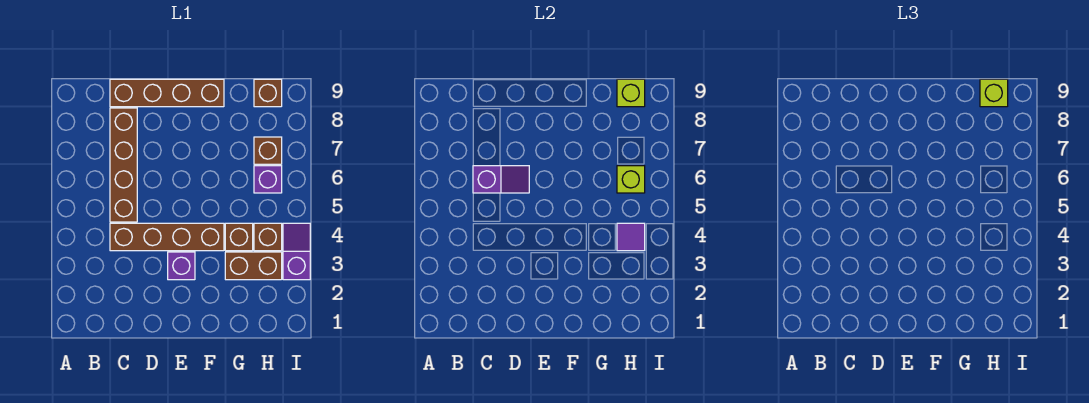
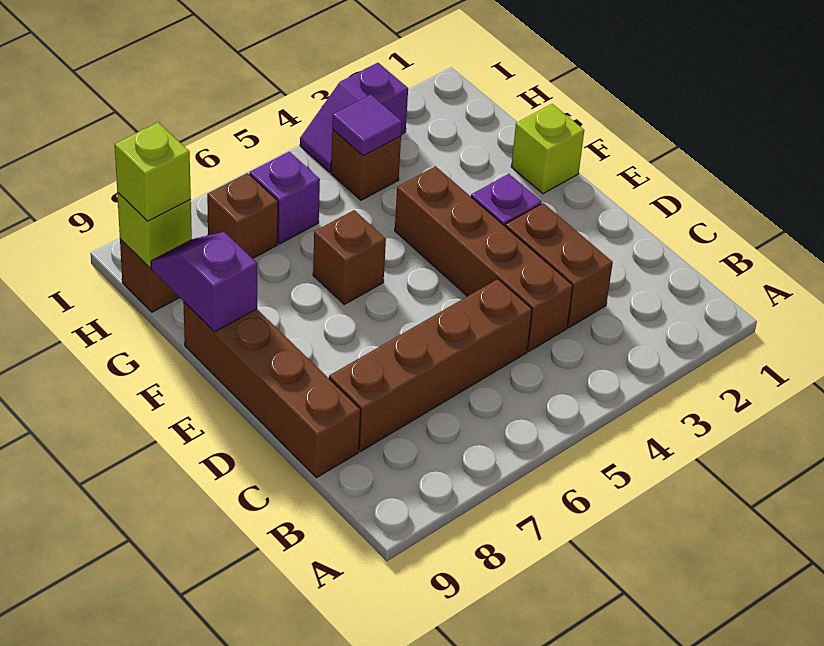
purple slope C6:D6 level 2 top C -> purple slope F9:G9 level 2 top F
brown brick G3:H3 level 1 -> brown brick C3:D3 level 1
brown brick G4 level 1 -> brown brick F6 level 1
lime brick H6 level 2 -> lime brick F1 level 1

